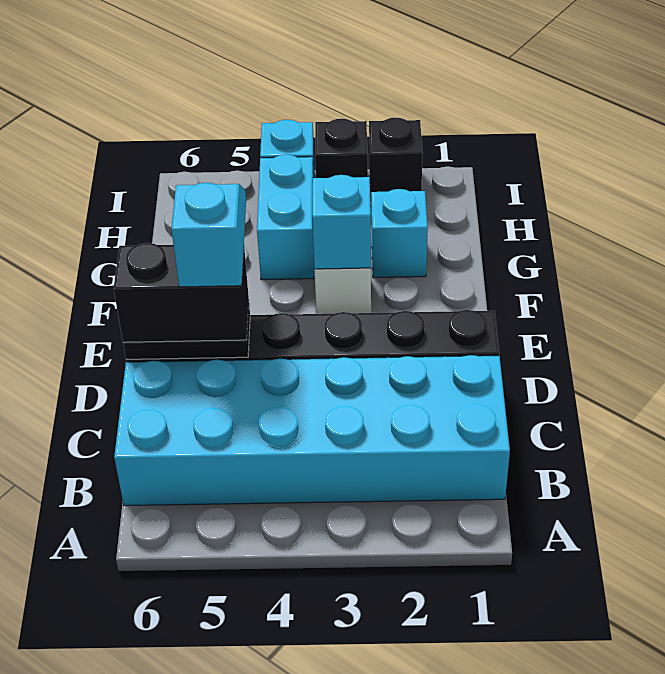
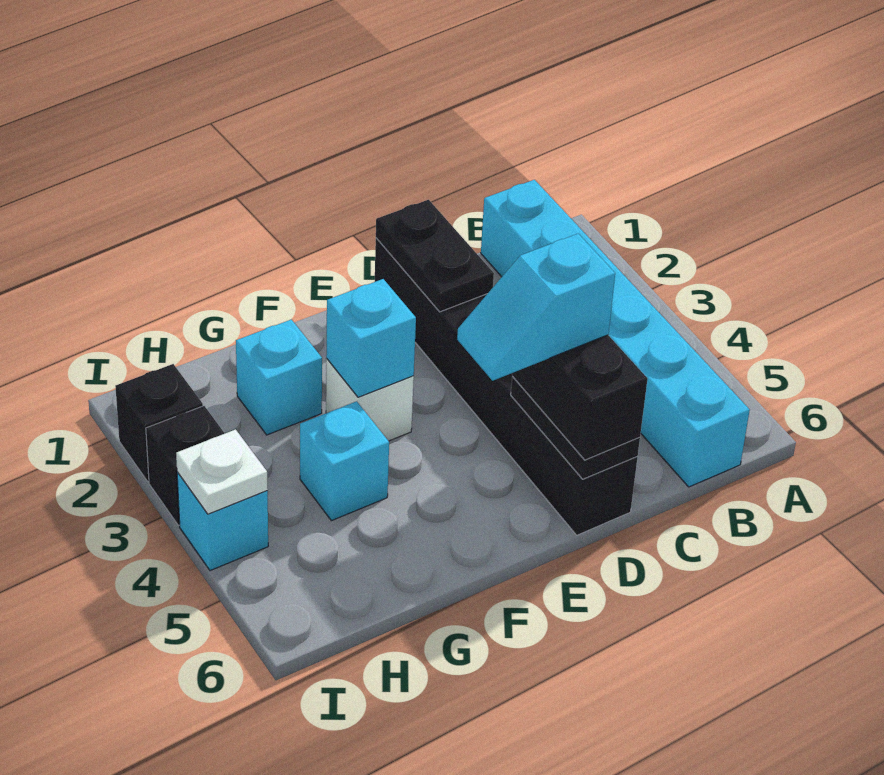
cyan brick B1:C6 level 1 -> cyan brick B1:B6 level 1
none -> black plate D1:D2 level 2
cyan brick G4:H4 level 1 -> cyan brick G4 level 1
none -> white plate I4 level 2

